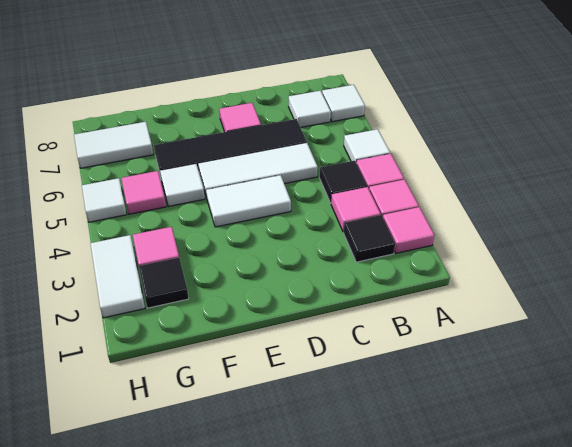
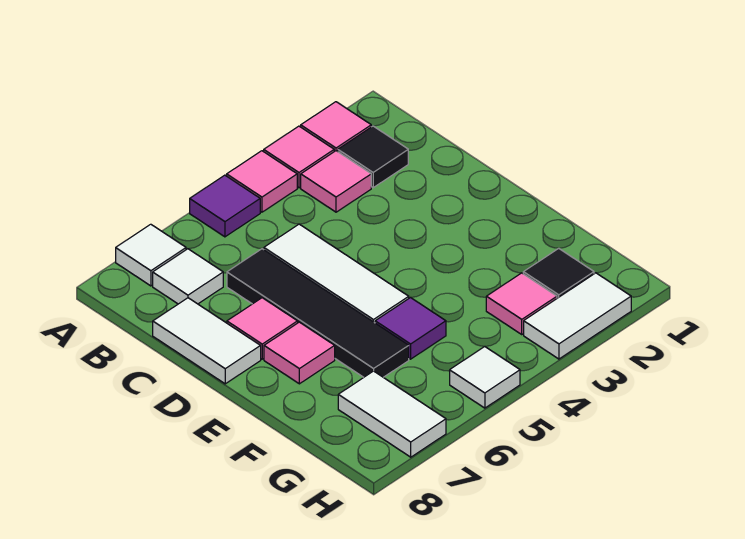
white tile A5 level 1 -> purple tile A5 level 1
black tile B4 level 1 -> none
white tile D4:E4 level 1 -> white tile C8:D8 level 1
white tile F5 level 1 -> purple tile F5 level 1
pink tile G5 level 1 -> pink tile E7 level 1

